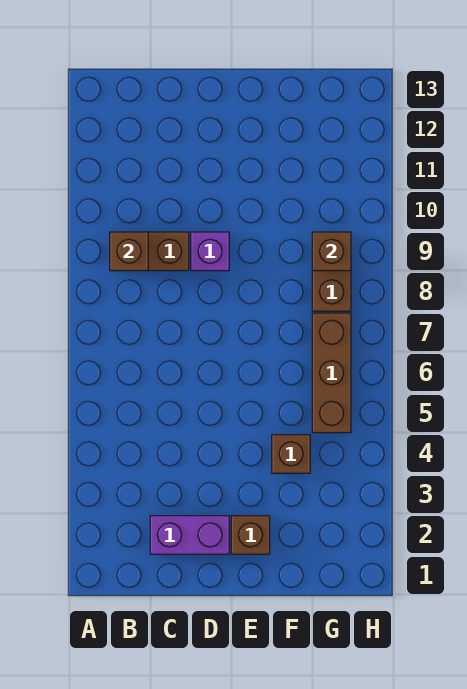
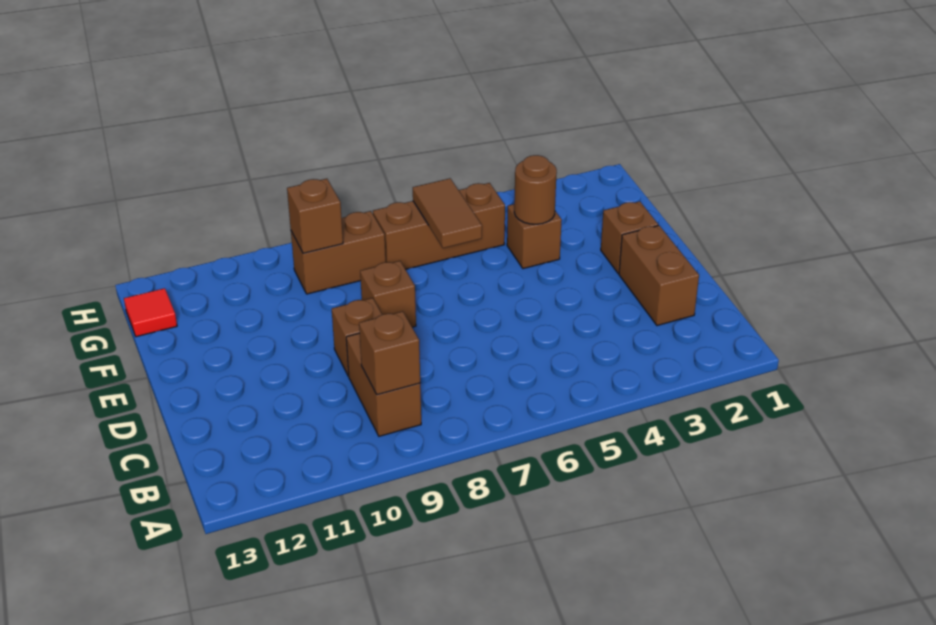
purple brick C2:D2 level 1 -> brown brick C2:D2 level 1
purple brick D9 level 1 -> brown brick D9 level 1
none -> brown brick E8 level 1
none -> brown round brick F4 level 2
none -> brown tile F6:G6 level 2
none -> red tile G13 level 1

